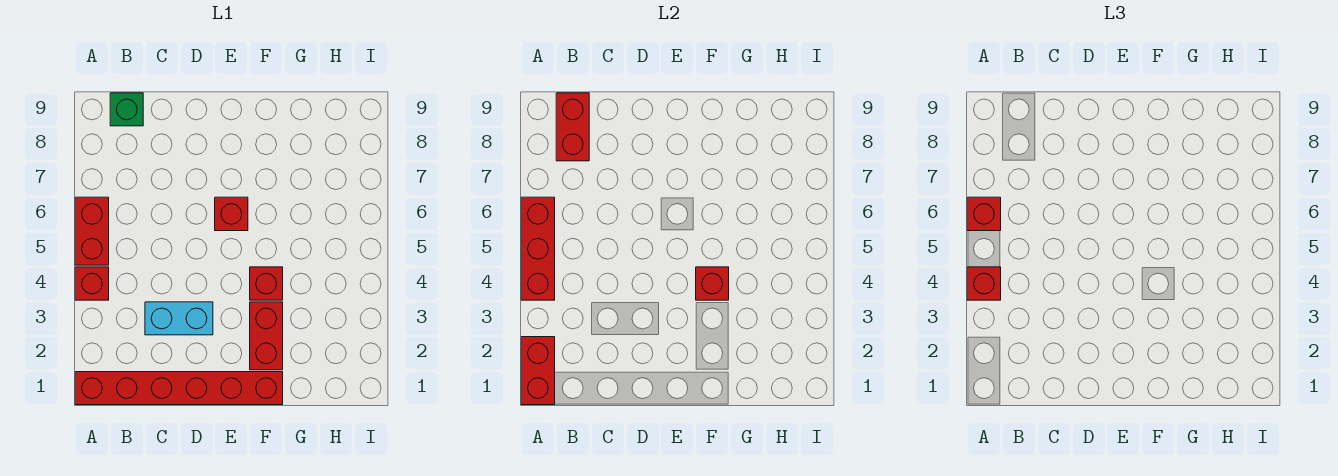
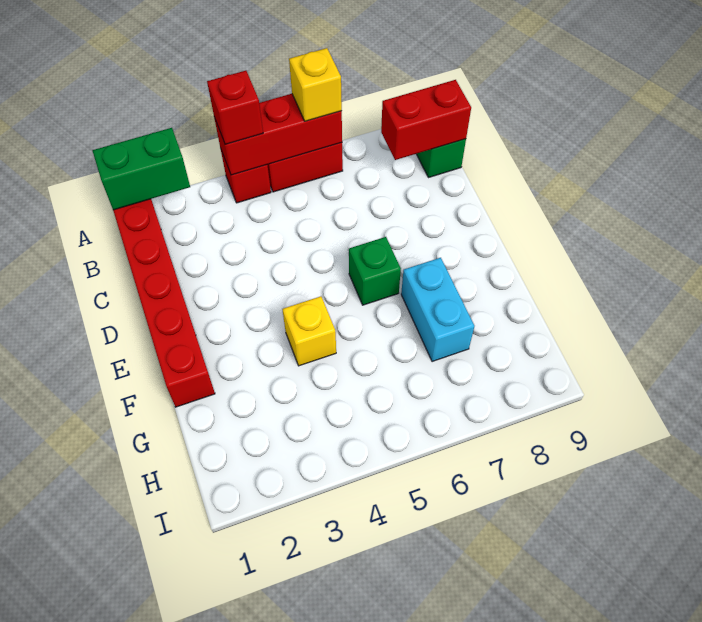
red brick A1:A2 level 2 -> green brick A1:A2 level 2
red brick A6 level 3 -> yellow brick A6 level 3
cyan brick C3:D3 level 1 -> cyan brick F7:G7 level 1
red brick E6 level 1 -> green brick E6 level 1
red brick F2:F3 level 1 -> none
red brick F4 level 1 -> yellow brick F4 level 1
red brick F4 level 2 -> none

